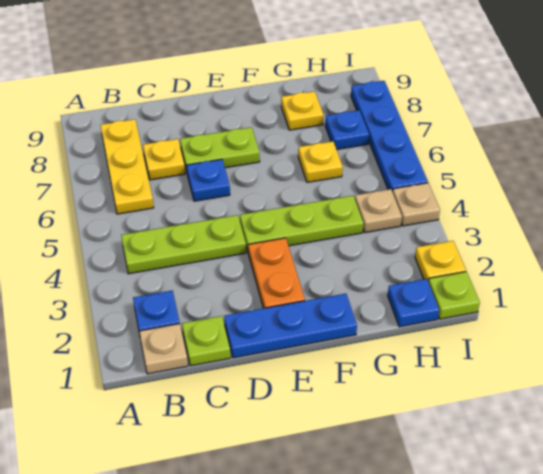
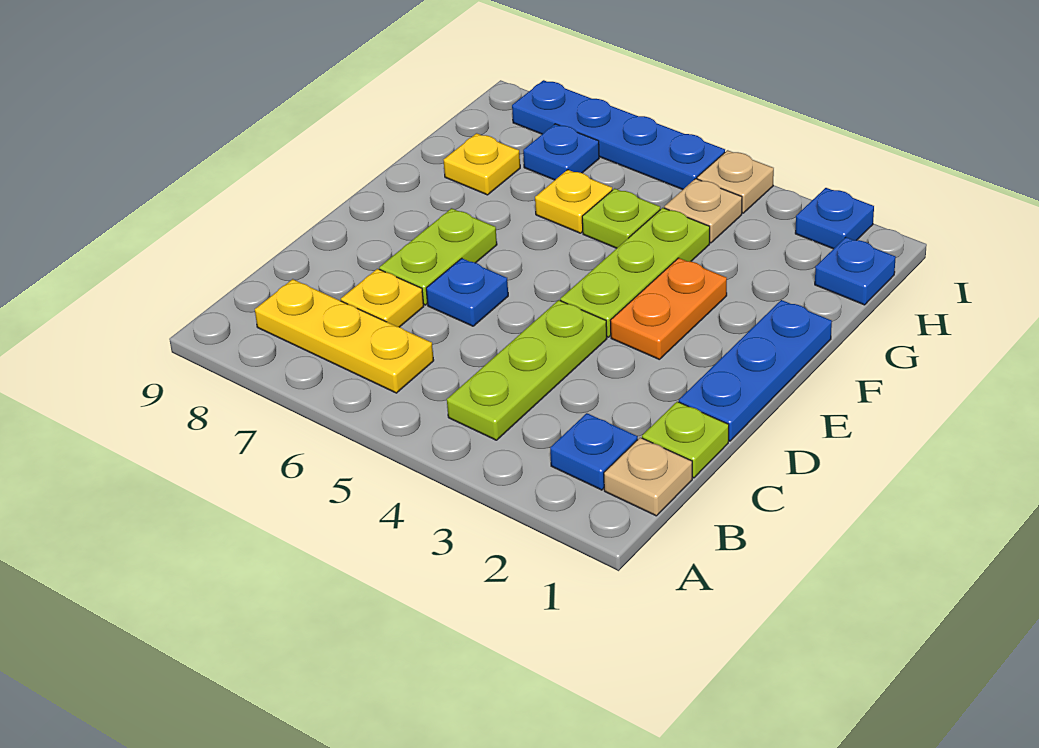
orange plate E2:E3 level 1 -> orange plate E3:F3 level 1
lime plate I1 level 1 -> lime plate G5 level 1
yellow plate I2 level 1 -> blue plate I2 level 1

